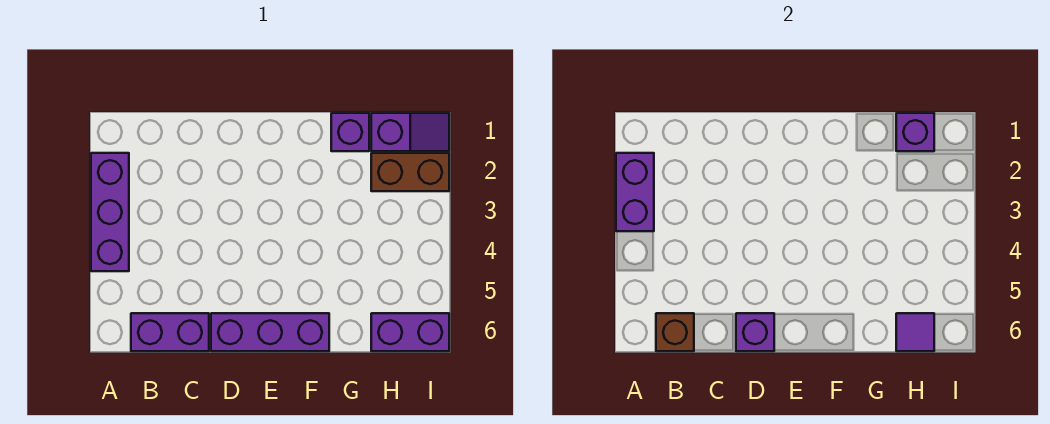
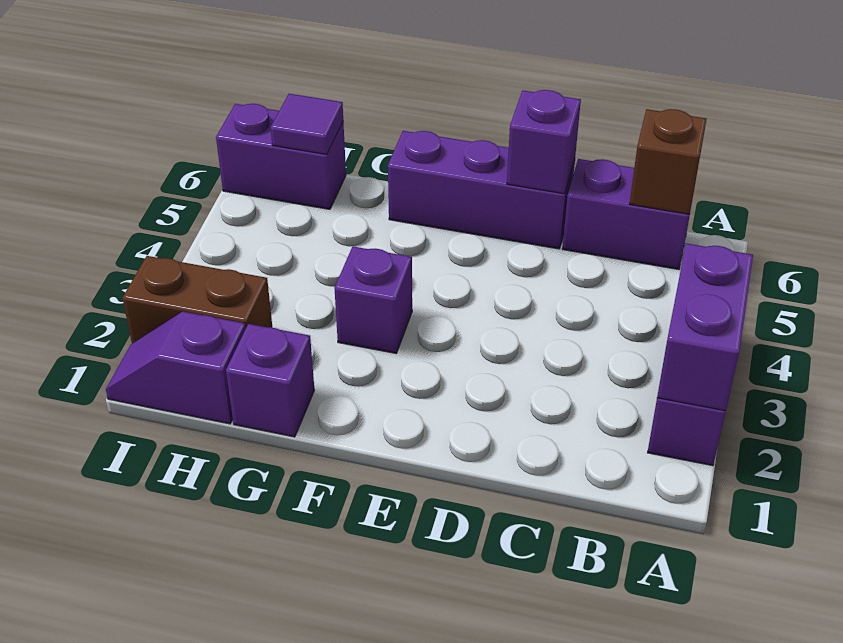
purple brick H1 level 2 -> purple brick F3 level 1

